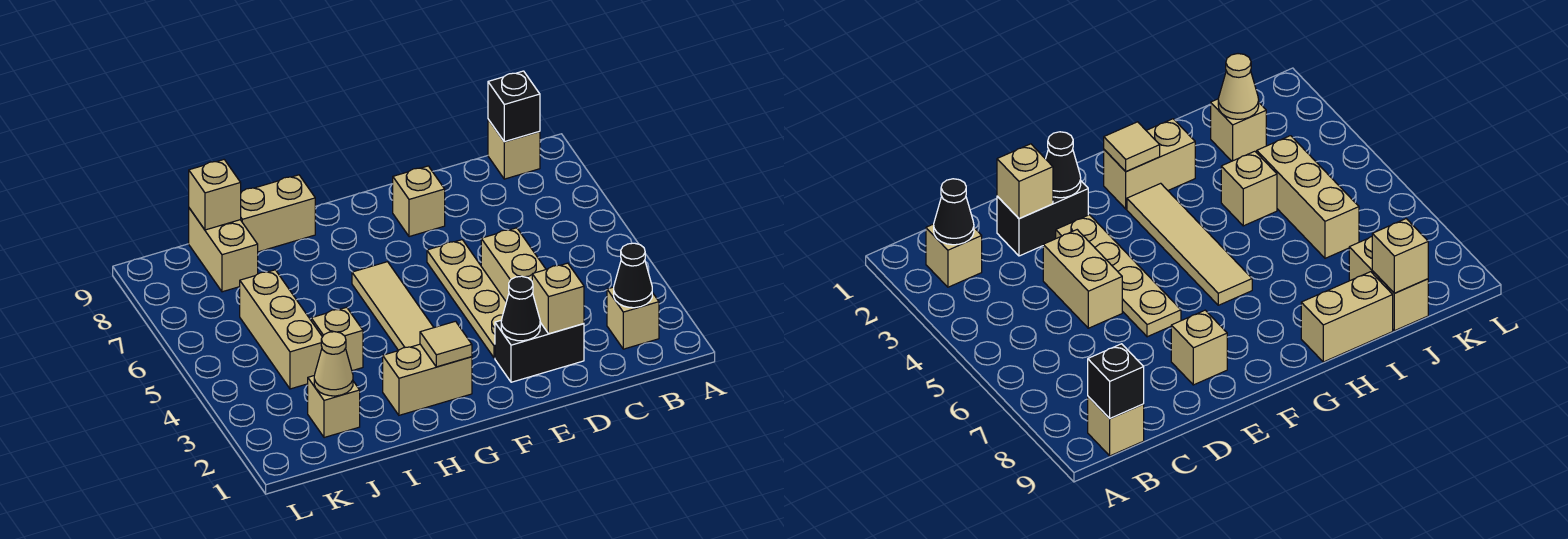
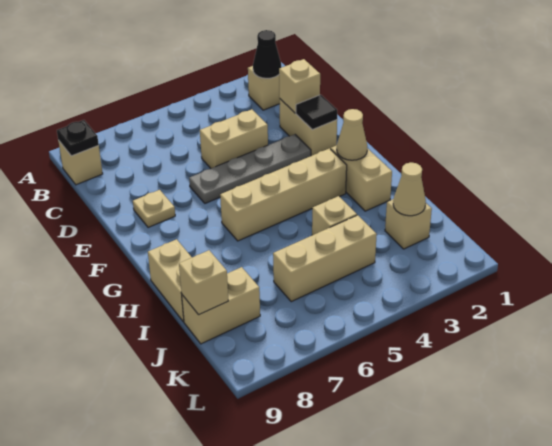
black brick B9 level 2 -> black plate B9 level 2
black brick D2:E2 level 1 -> tan brick D2:E2 level 1
black cone E2 level 2 -> black tile E2 level 2
tan plate E3:E6 level 1 -> grey plate E3:E6 level 1
tan brick E8 level 1 -> tan plate E8 level 1
tan tile G2 level 2 -> tan cone G2 level 2
tan tile G3:G6 level 1 -> tan brick G3:G6 level 1

